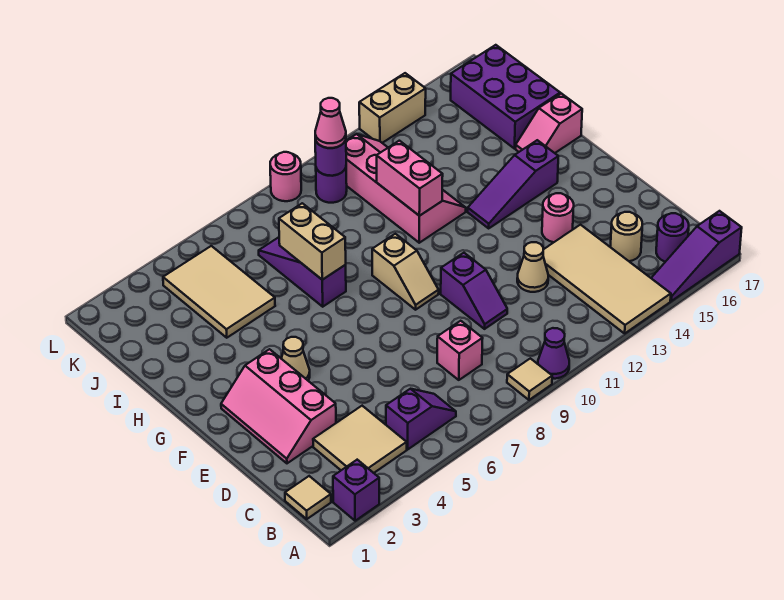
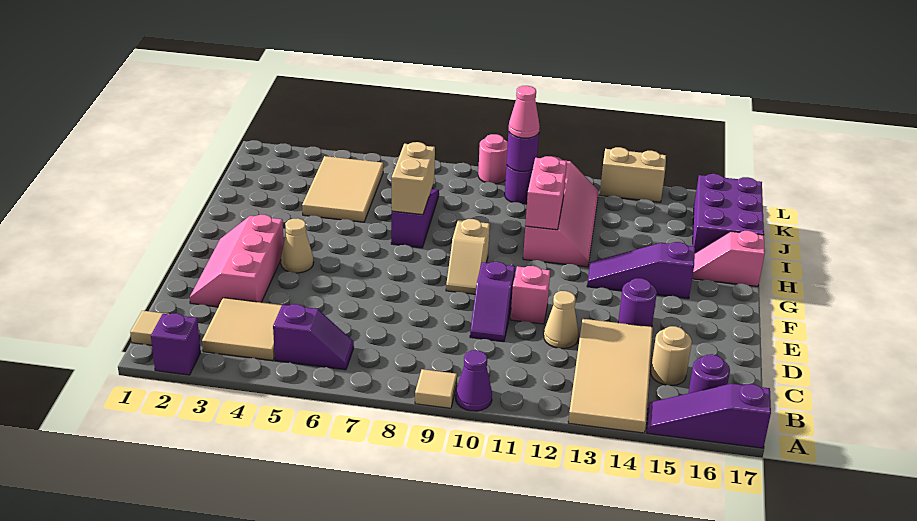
pink brick C8 level 1 -> pink brick E11 level 1
pink round brick E14 level 1 -> purple round brick E14 level 1

